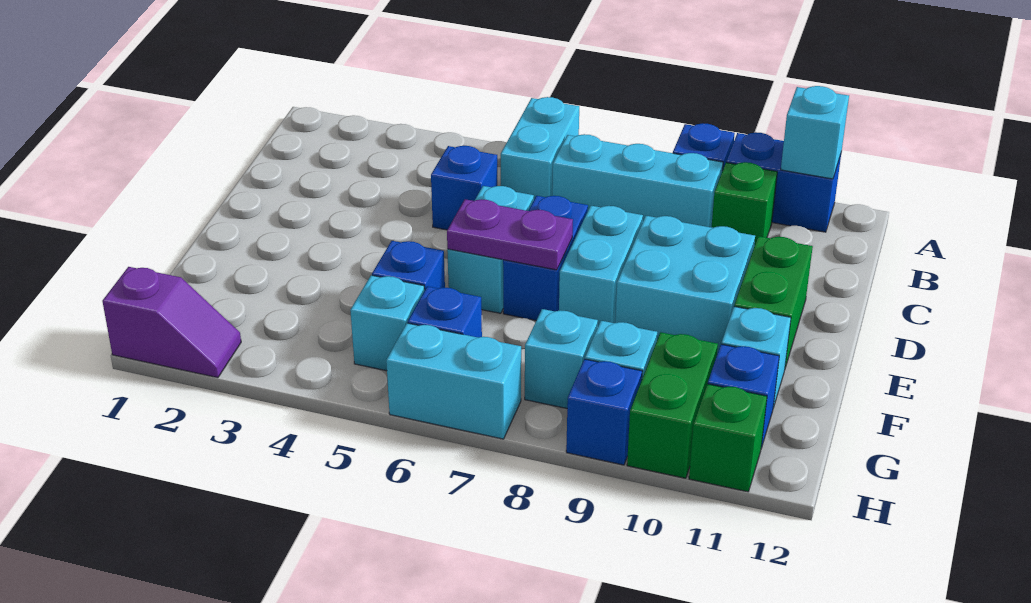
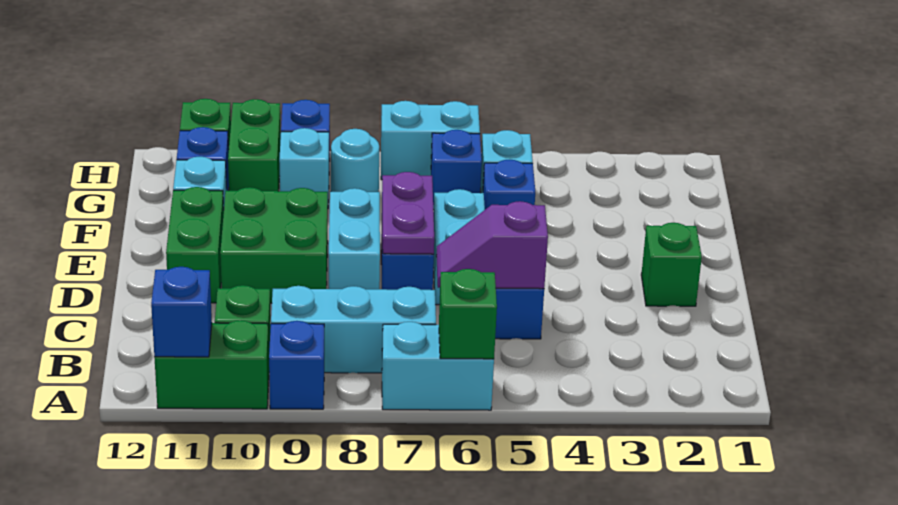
cyan brick A6:B6 level 1 -> cyan brick A6:A7 level 1
none -> green brick A6 level 2
blue brick A10:A11 level 1 -> green brick A10:A11 level 1
cyan brick A11 level 2 -> blue brick A11 level 2
none -> green brick D2 level 1
cyan brick D9:E10 level 1 -> green brick D9:E10 level 1
purple plate E6:E7 level 2 -> purple plate D7:E7 level 2
cyan brick G8 level 1 -> cyan round brick G8 level 1
purple slope H1:H2 level 1 top 1 -> purple slope C5:C6 level 2 top 5

